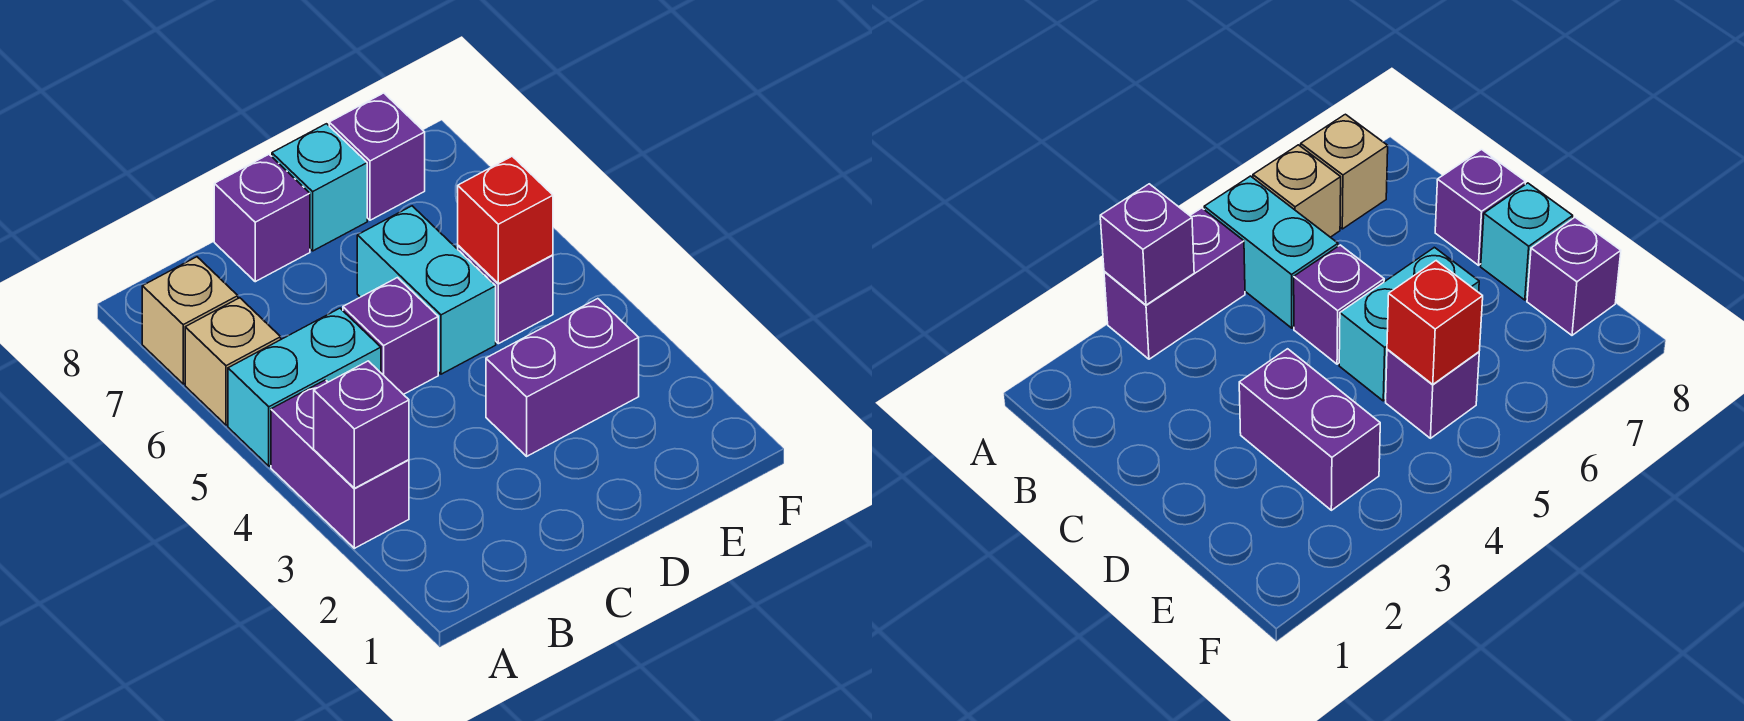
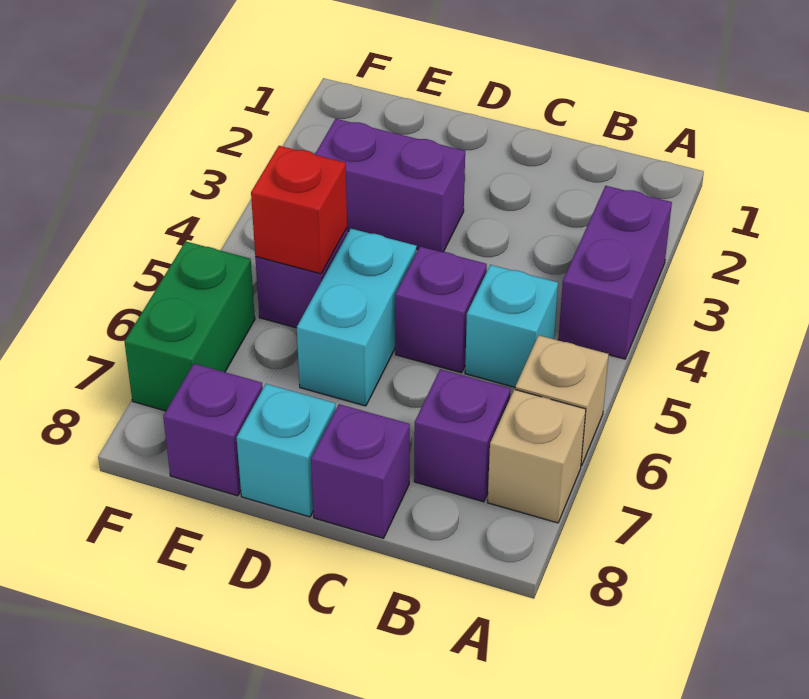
purple brick A3 level 2 -> purple brick B7 level 1
cyan brick A5:B5 level 1 -> cyan brick B5 level 1
none -> green brick F6:F7 level 1

